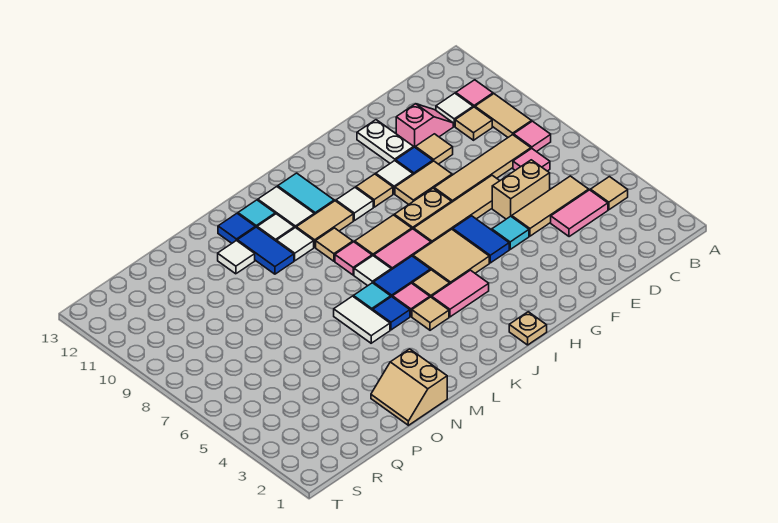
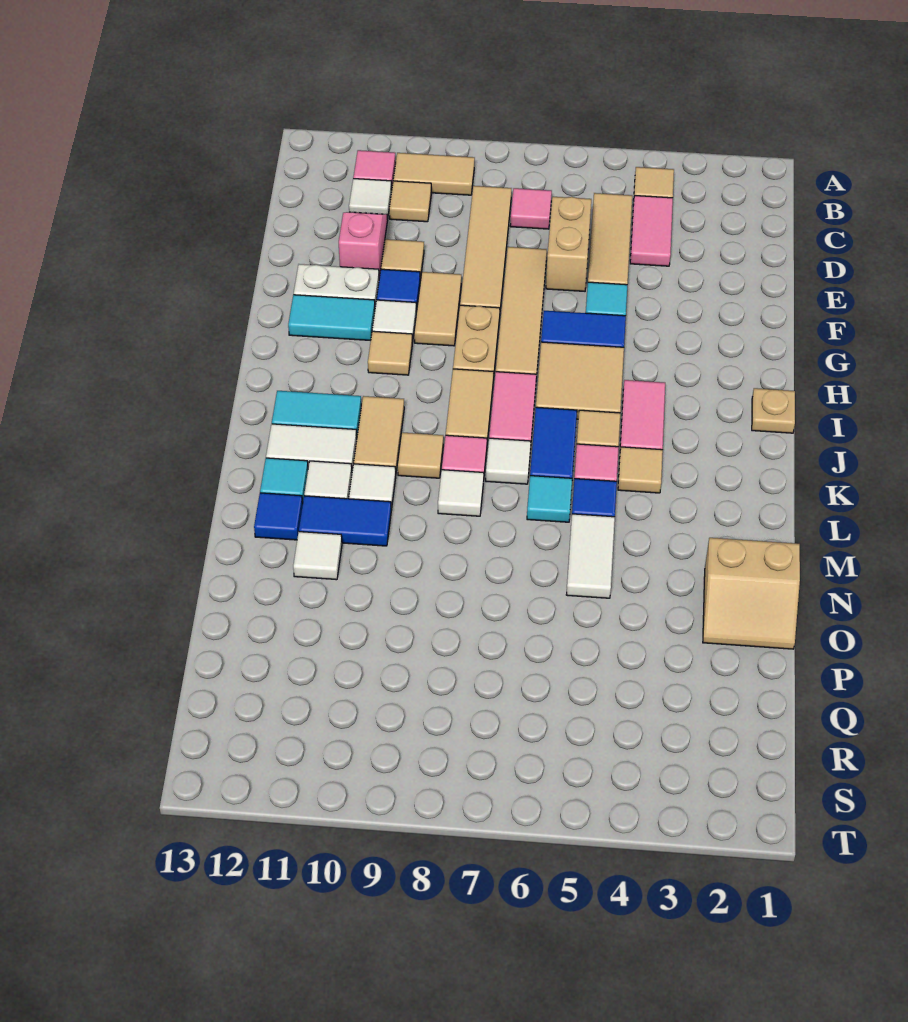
pink tile B8 level 1 -> none
none -> cyan tile G11:G12 level 1
white tile I10 level 1 -> white tile L8 level 1
white tile M5:M6 level 1 -> white tile M5:N5 level 1

